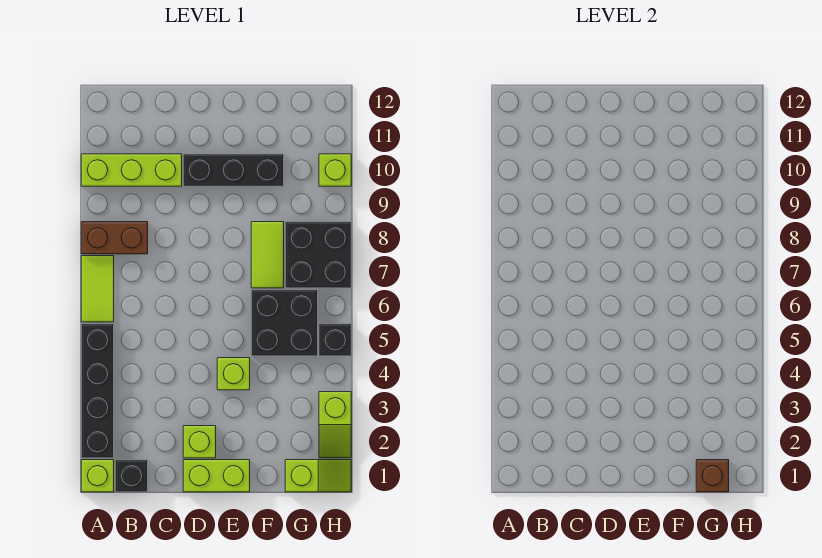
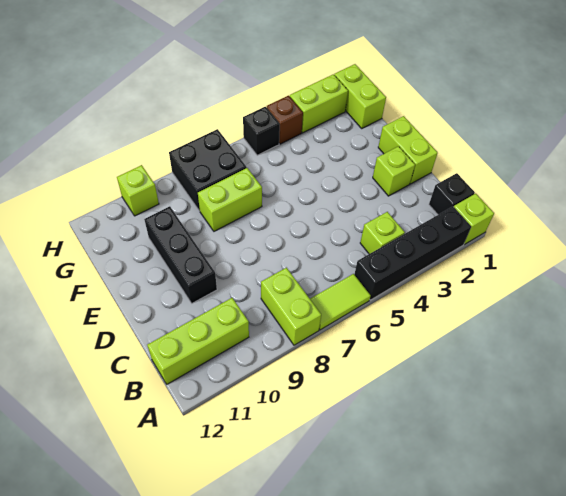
brown brick A8:B8 level 1 -> lime brick A8:B8 level 1
lime brick A10:C10 level 1 -> lime brick B10:B12 level 1
lime brick E4 level 1 -> lime brick B4 level 1
black brick F5:G6 level 1 -> none
lime tile F7:F8 level 1 -> lime brick F7:F8 level 1
lime slope G1:H1 level 1 top G -> lime brick G1:H1 level 1
brown brick G1 level 2 -> brown brick H4 level 1
lime slope H2:H3 level 1 top 3 -> lime brick H2:H3 level 1

